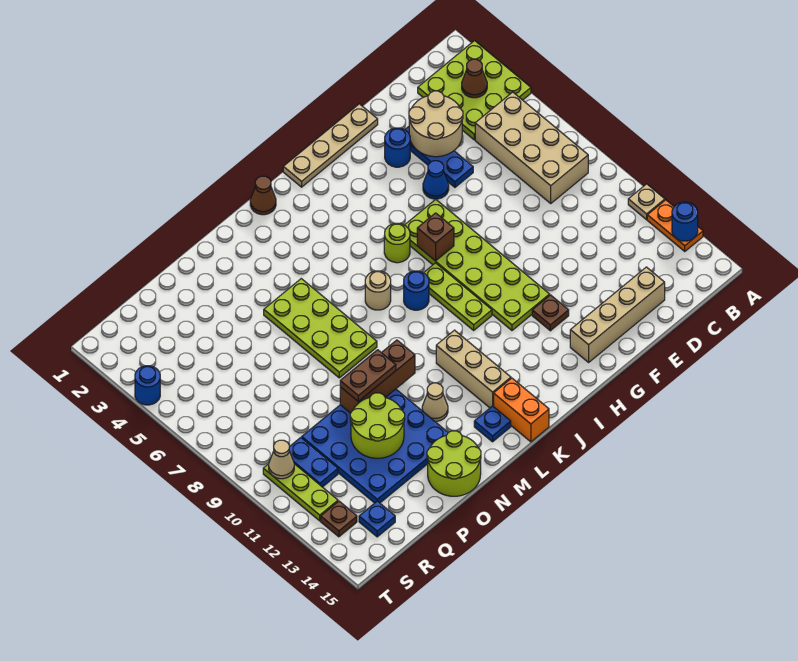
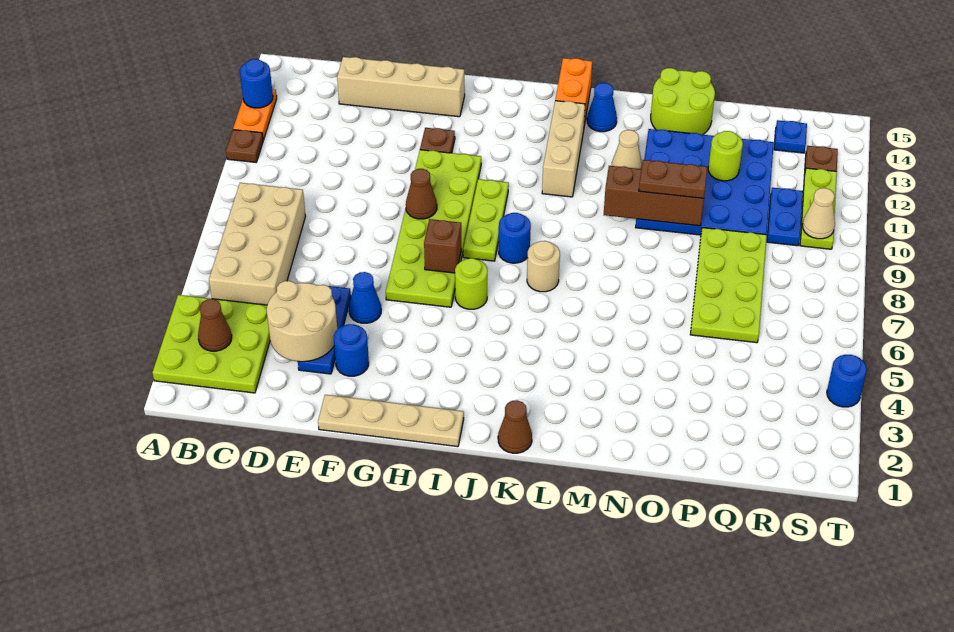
tan plate A11 level 1 -> brown plate A11 level 1
none -> brown cone G9 level 2
blue plate L14 level 1 -> blue cone L14 level 1
lime plate M5:N8 level 1 -> lime plate P6:Q9 level 1
lime round brick O11:P12 level 2 -> lime round brick P12 level 2

